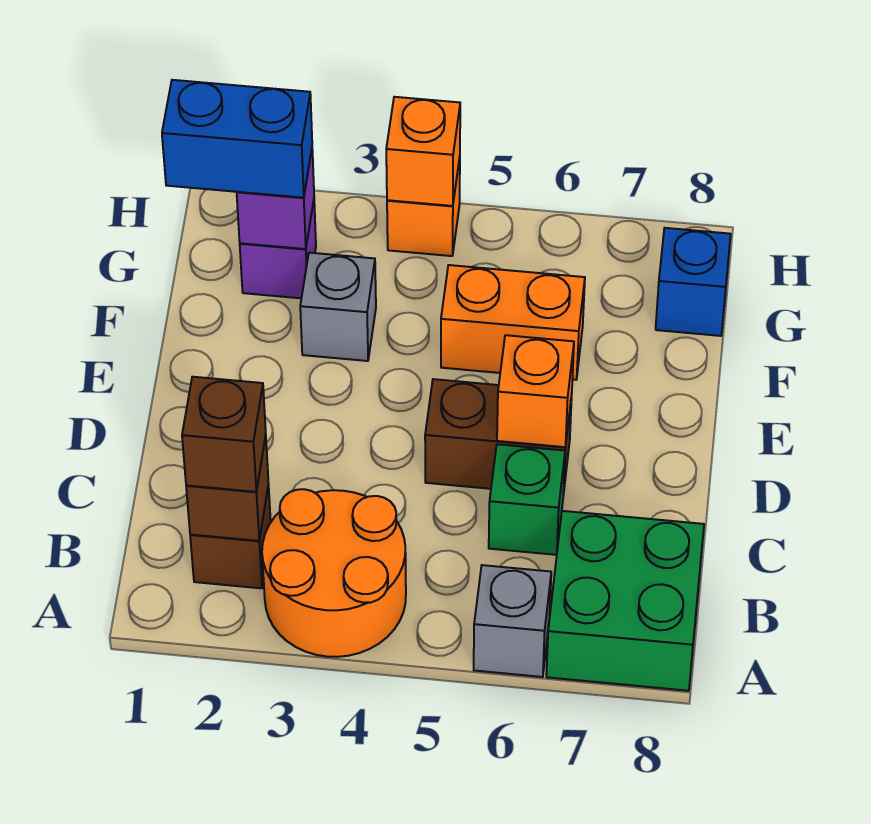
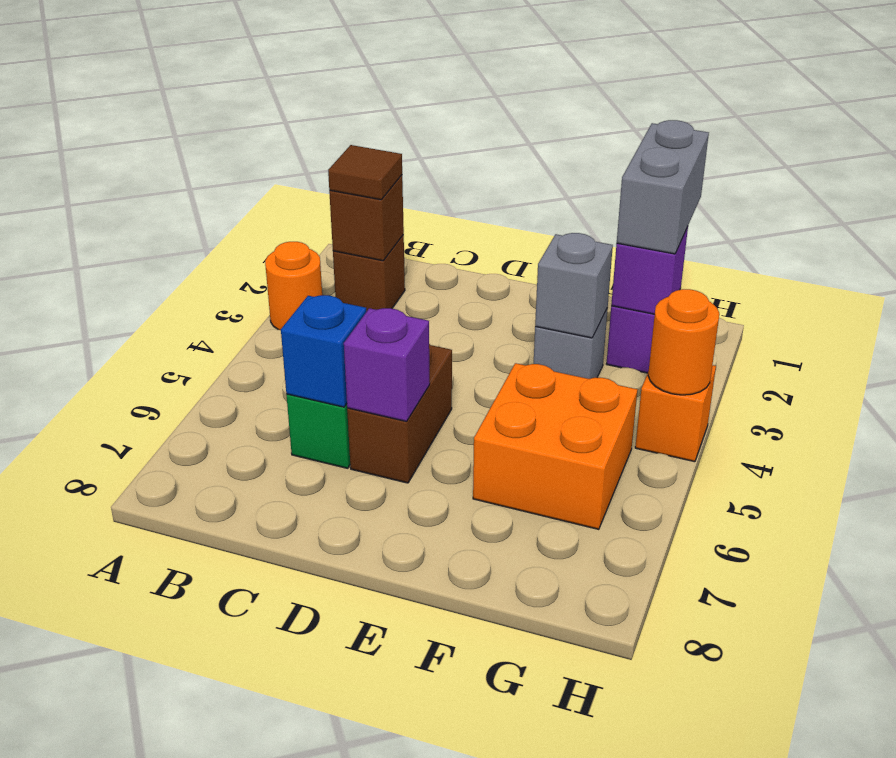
orange round brick A3:B4 level 1 -> orange round brick A3 level 1
grey brick A6 level 1 -> grey brick F3 level 2
green brick A7:B8 level 1 -> none
brown brick B2 level 3 -> brown tile B2 level 3
orange brick D6 level 2 -> purple brick D6 level 2
orange brick F5:F6 level 1 -> orange brick F5:G6 level 1
blue brick G1:G2 level 3 -> grey brick G1:G2 level 3
blue brick G8 level 1 -> blue brick C6 level 2
orange brick H4 level 2 -> orange round brick H4 level 2

